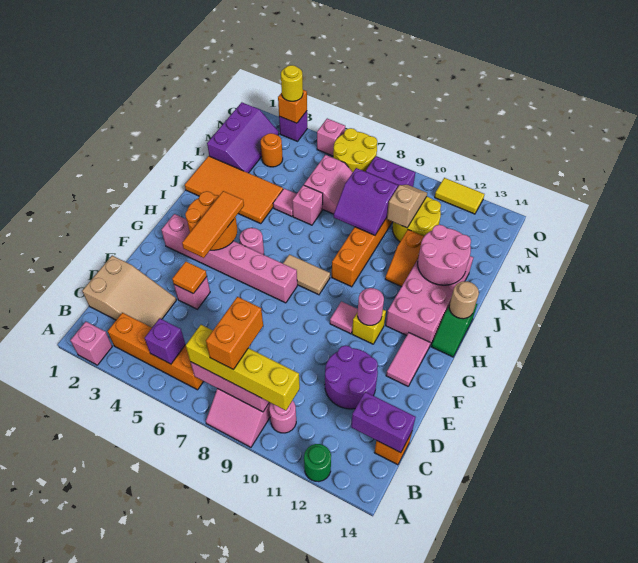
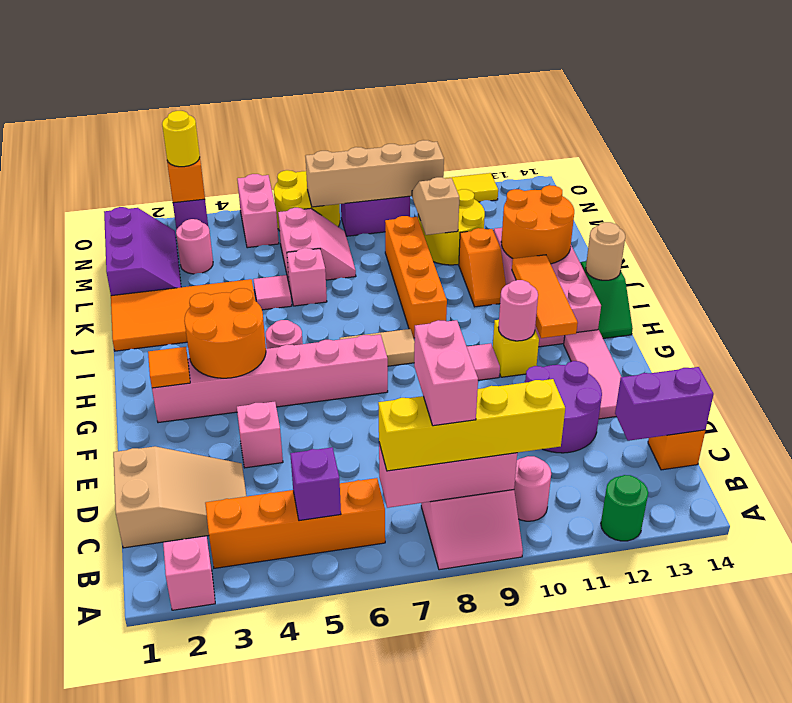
orange brick B8:C8 level 4 -> pink brick B8:C8 level 4
orange tile E4 level 2 -> orange tile G2 level 2
orange tile F4:H4 level 3 -> orange tile G12:I12 level 2
pink tile F13:G13 level 1 -> pink tile E13:G13 level 1
pink round brick J12:K13 level 2 -> orange round brick J12:K13 level 2
purple slope K8:L9 level 2 top L -> none
orange round brick M3 level 1 -> pink round brick M3 level 1
none -> tan brick N7:N10 level 2
pink brick O5 level 1 -> pink brick N5:O5 level 1

